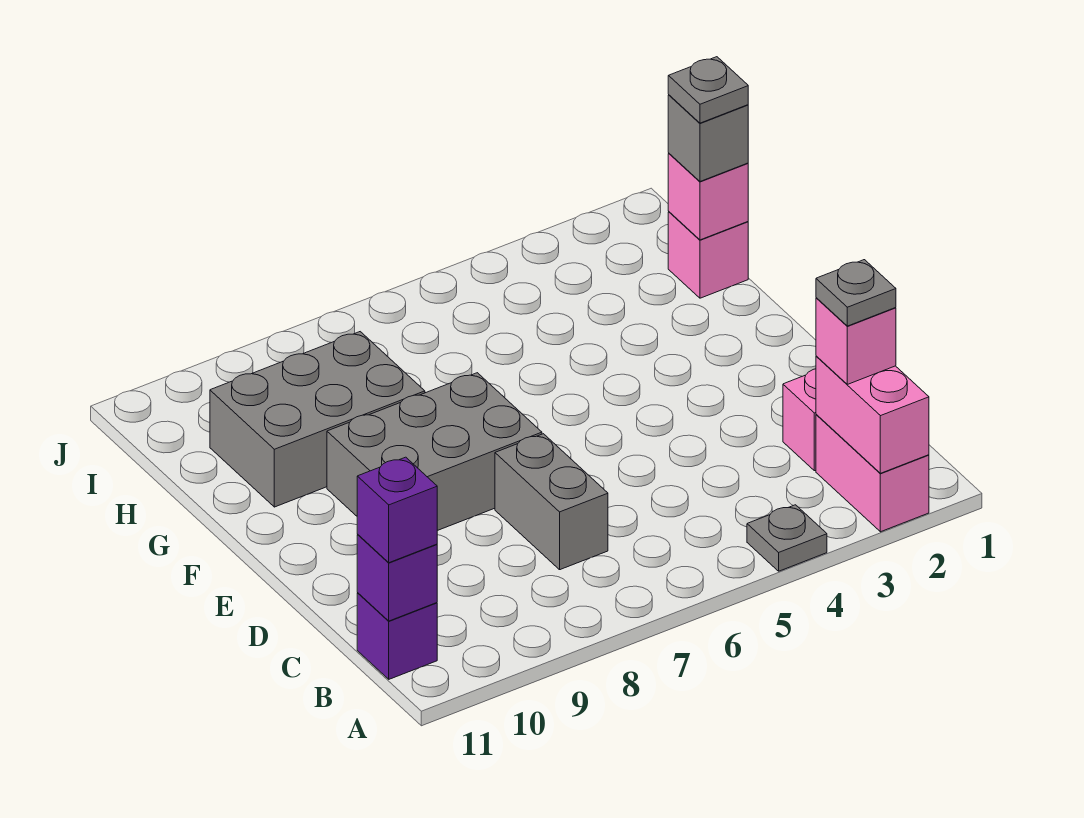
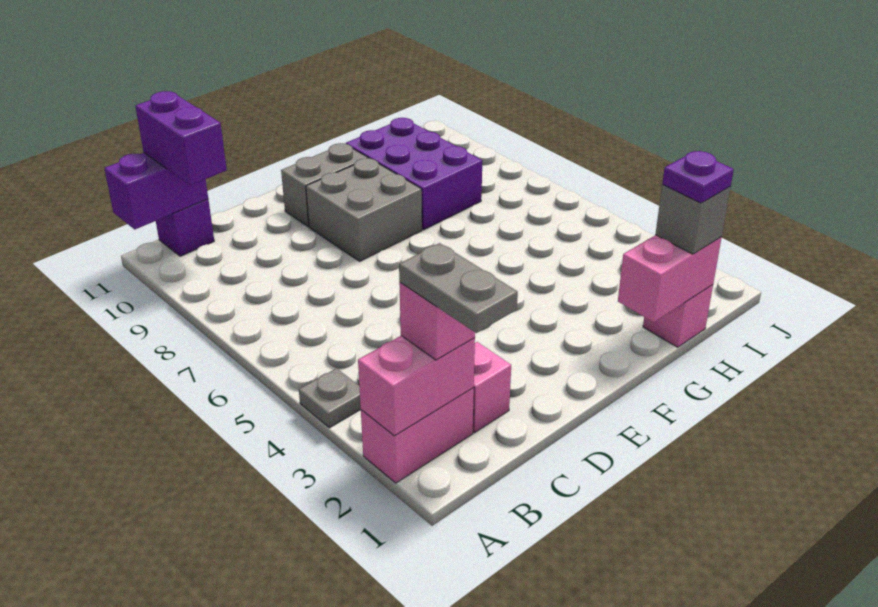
grey plate B2 level 4 -> grey plate B1:B2 level 4
purple brick B11 level 2 -> purple brick A11:B11 level 2
purple brick B11 level 3 -> purple brick B10:B11 level 3
grey brick C7:D7 level 1 -> grey brick E10:F10 level 1
grey brick E7:F9 level 1 -> grey brick E8:F9 level 1
grey brick G8:H10 level 1 -> purple brick G8:H10 level 1
pink brick H1 level 2 -> pink brick G1:H1 level 2
grey plate H1 level 4 -> purple plate H1 level 4

